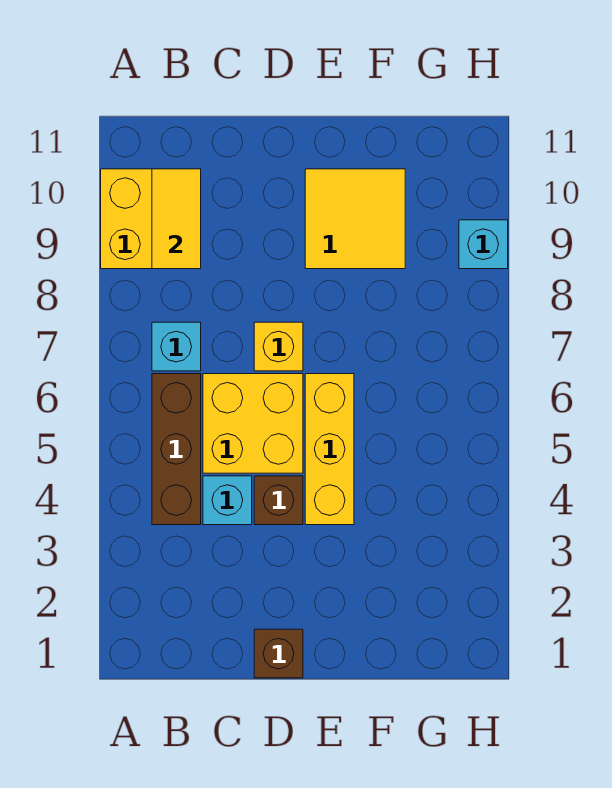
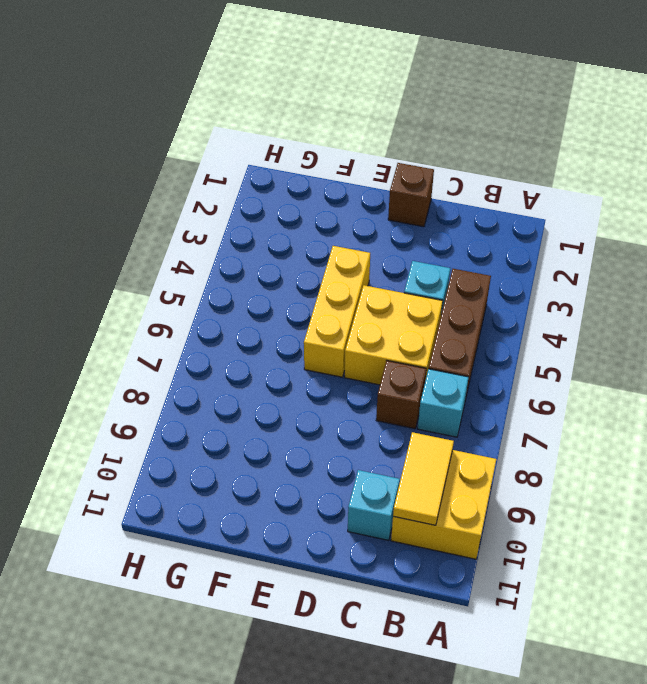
brown brick D4 level 1 -> brown brick C7 level 1
yellow brick D7 level 1 -> none
yellow tile E9:F10 level 1 -> none
cyan brick H9 level 1 -> cyan brick C10 level 1

